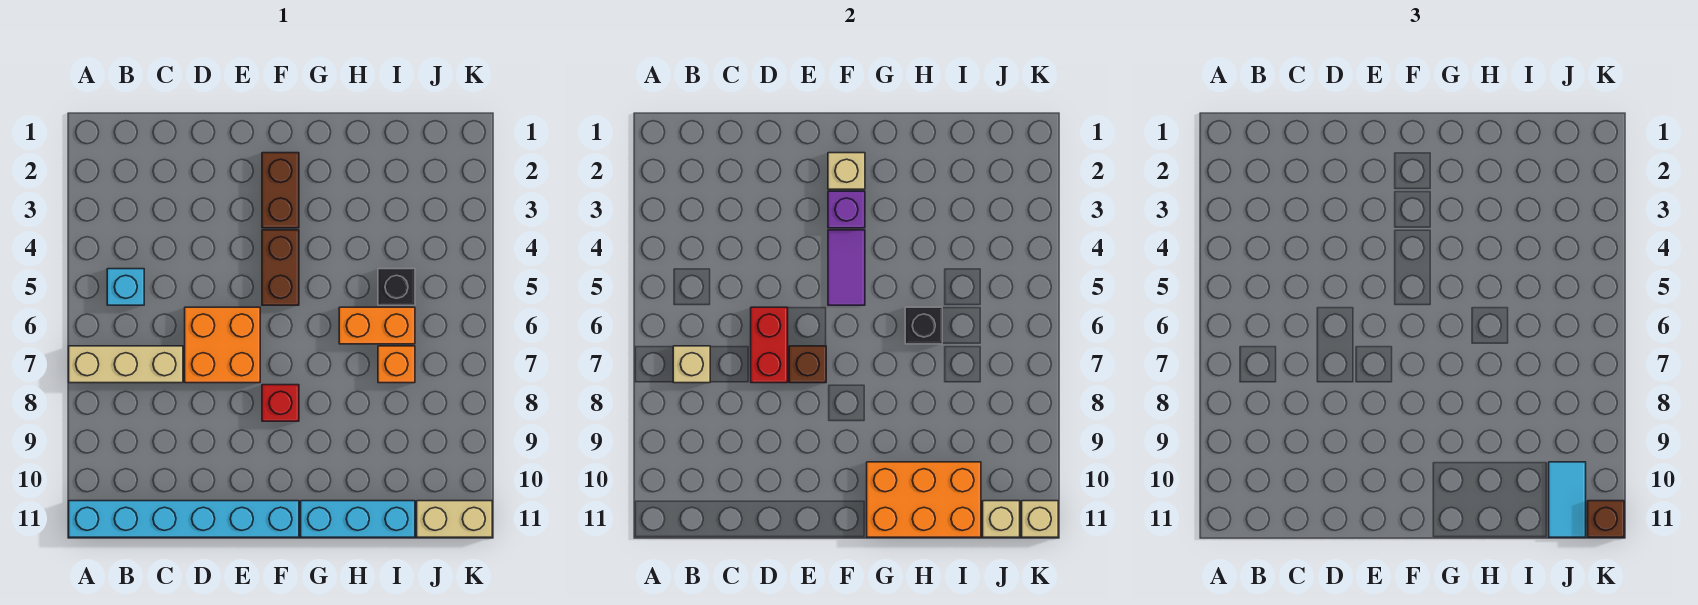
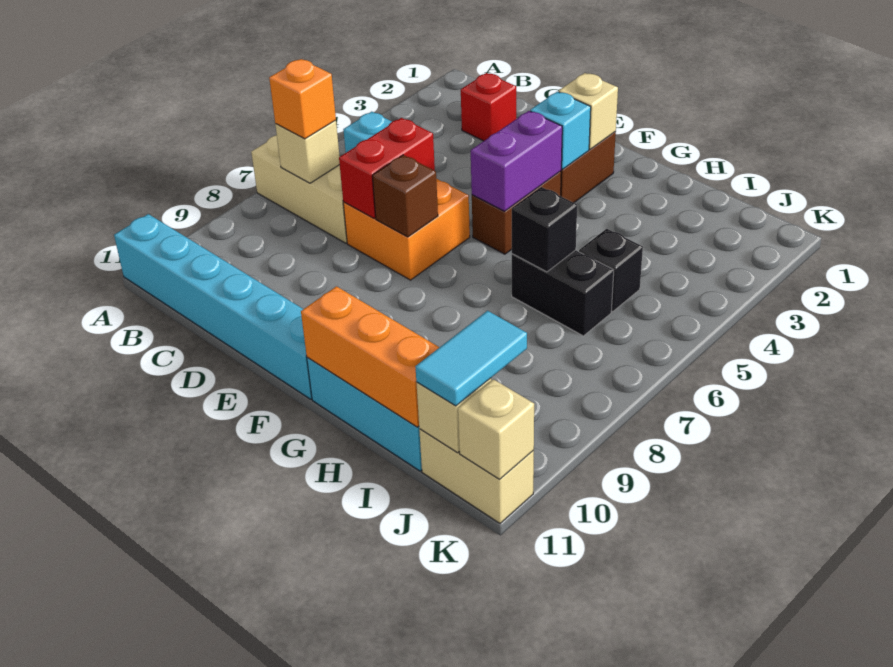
purple brick F3 level 2 -> cyan brick F3 level 2
purple tile F4:F5 level 2 -> purple brick F4:F5 level 2
red brick F8 level 1 -> red brick C2 level 1
orange brick G10:I11 level 2 -> orange brick G11:I11 level 2
orange brick H6:I6 level 1 -> black brick H6:I6 level 1
orange brick I7 level 1 -> orange brick B7 level 3
brown brick K11 level 3 -> none

